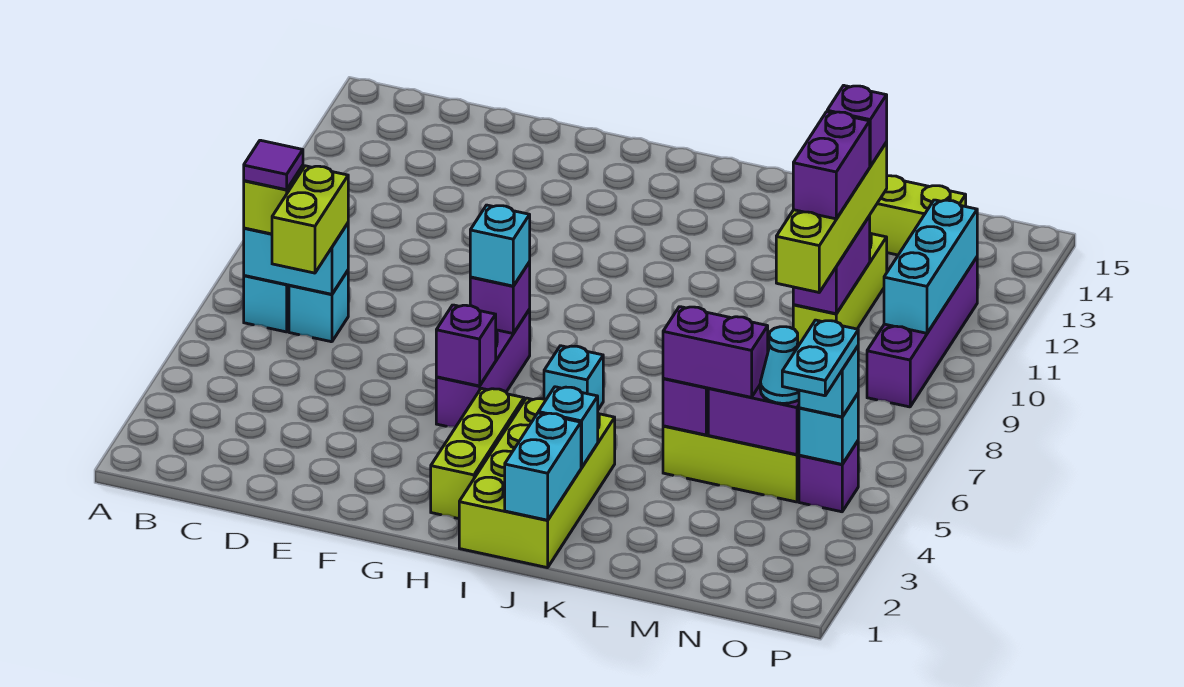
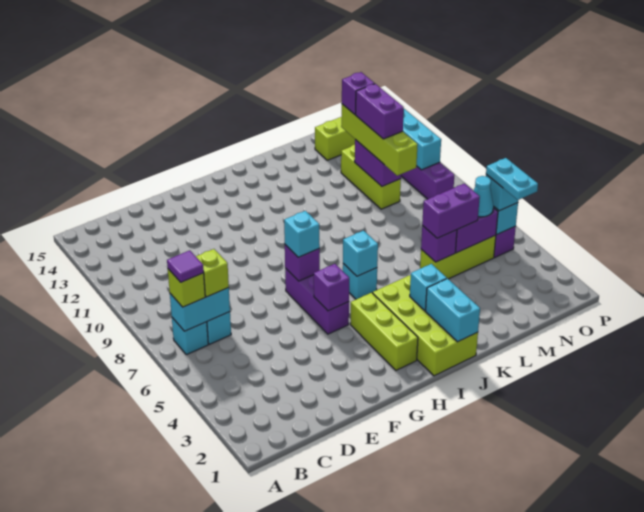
lime brick C6:C7 level 3 -> lime brick C7 level 3
none -> cyan brick I6 level 2

